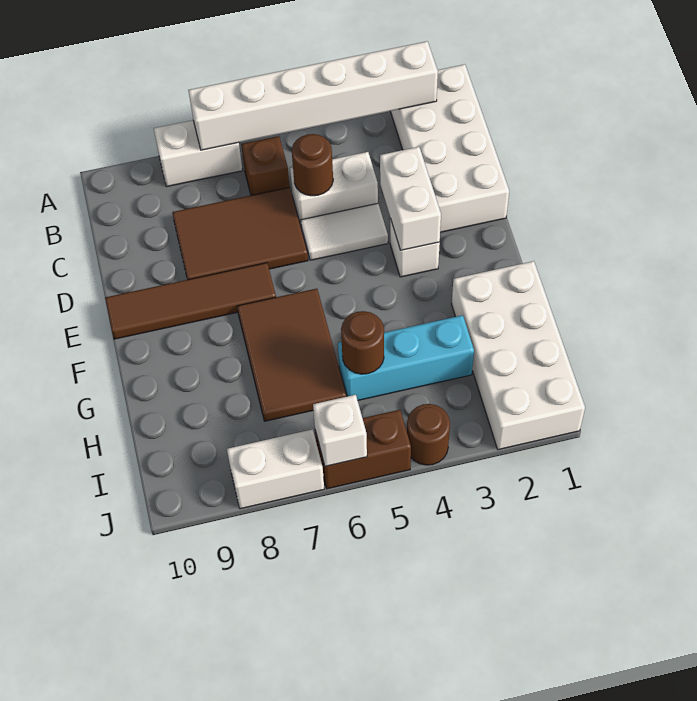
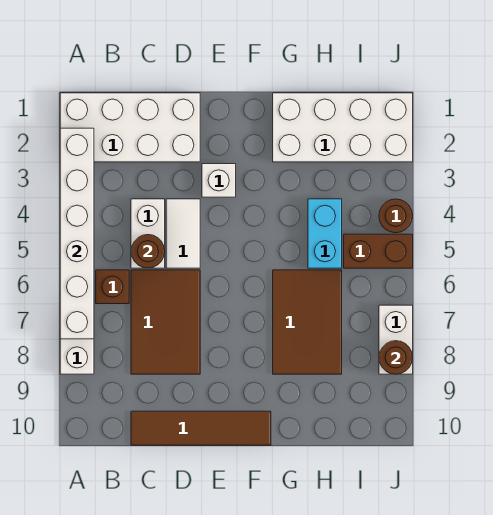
white brick D3:E3 level 2 -> none
brown tile E7:E10 level 1 -> brown tile C10:F10 level 1
brown tile F6:H7 level 1 -> brown tile G6:H8 level 1
cyan brick H3:H5 level 1 -> cyan brick H4:H5 level 1
brown round brick H5 level 2 -> brown round brick J8 level 2
brown brick J5:J6 level 1 -> brown brick I5:J5 level 1
white brick J6 level 2 -> none

